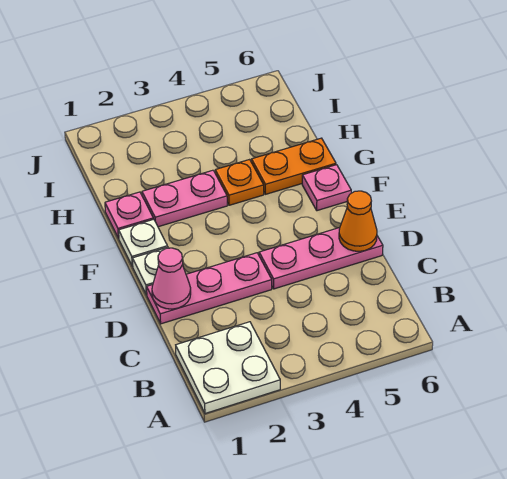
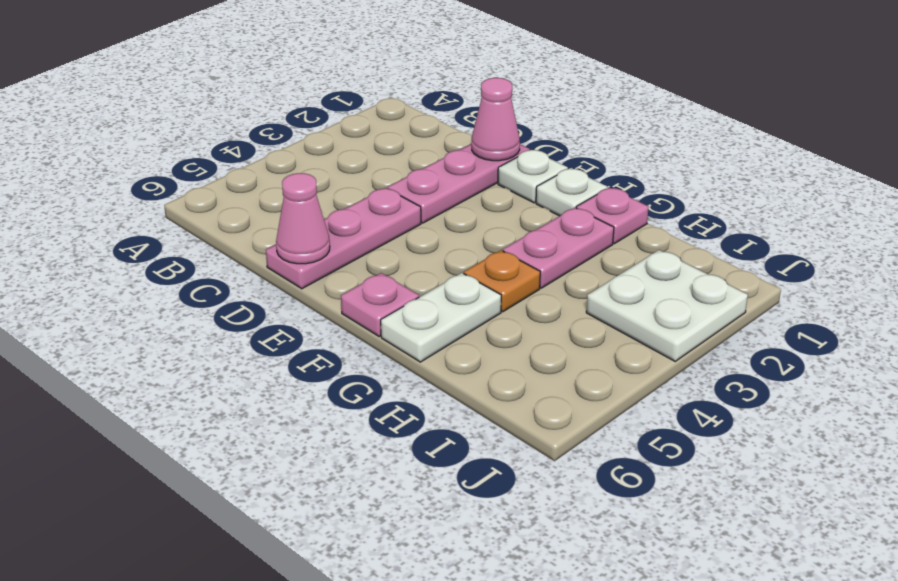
white plate A1:B2 level 1 -> white plate I2:J3 level 1
orange cone D6 level 2 -> pink cone D6 level 2
orange plate G5:G6 level 1 -> white plate G5:G6 level 1

